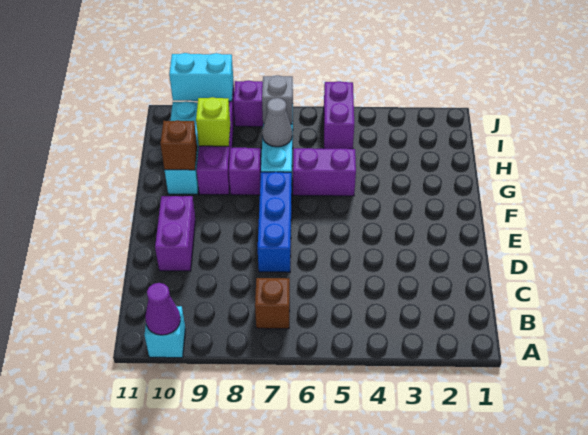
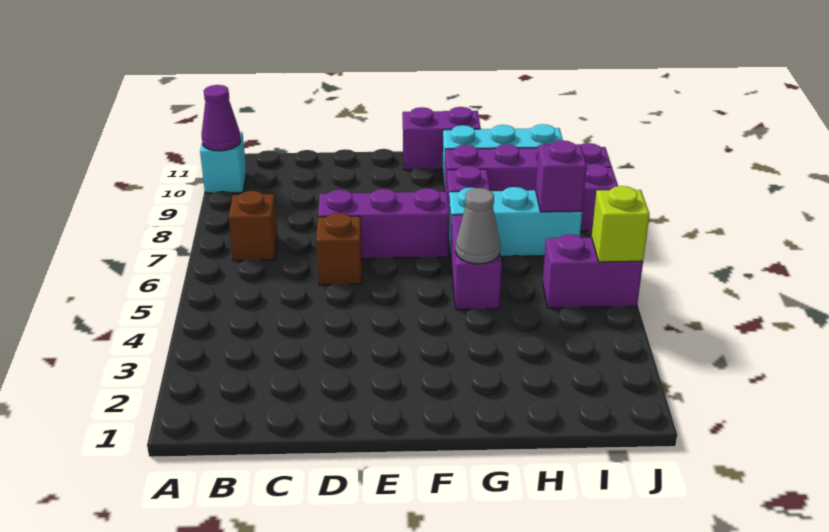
blue brick D7:F7 level 1 -> purple brick D7:F7 level 1
purple brick D10:E10 level 1 -> purple brick F11:G11 level 1
brown brick G10 level 2 -> brown brick D6 level 1
grey cone H7 level 2 -> grey cone G5 level 2
lime brick H9 level 2 -> lime brick J5 level 2
grey brick I7 level 2 -> purple brick I7 level 2
cyan brick J9:J10 level 2 -> none

